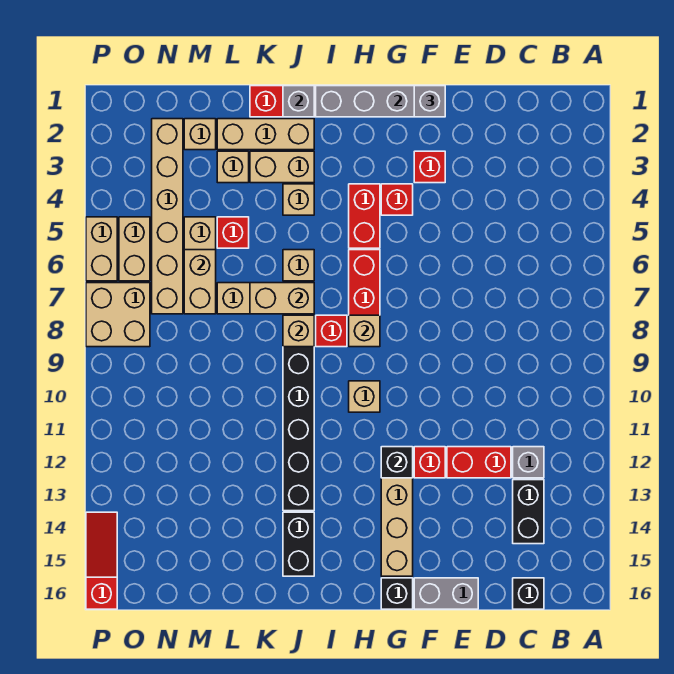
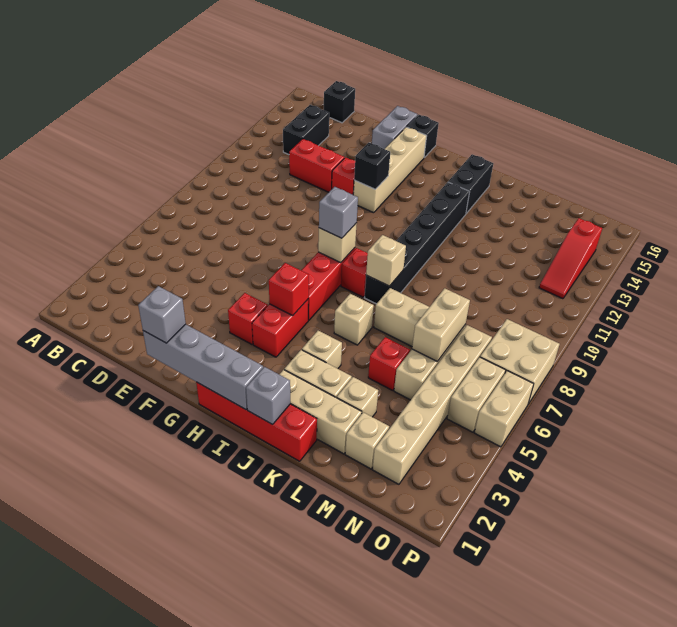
grey brick C12 level 1 -> grey brick H8 level 3
grey brick E16:F16 level 1 -> grey brick F15:F16 level 1
red brick F3 level 1 -> red brick H5 level 2
tan brick H10 level 1 -> none
tan brick J7:K7 level 2 -> none
red slope P14:P16 level 1 top 16 -> red slope O12:O14 level 1 top 14

